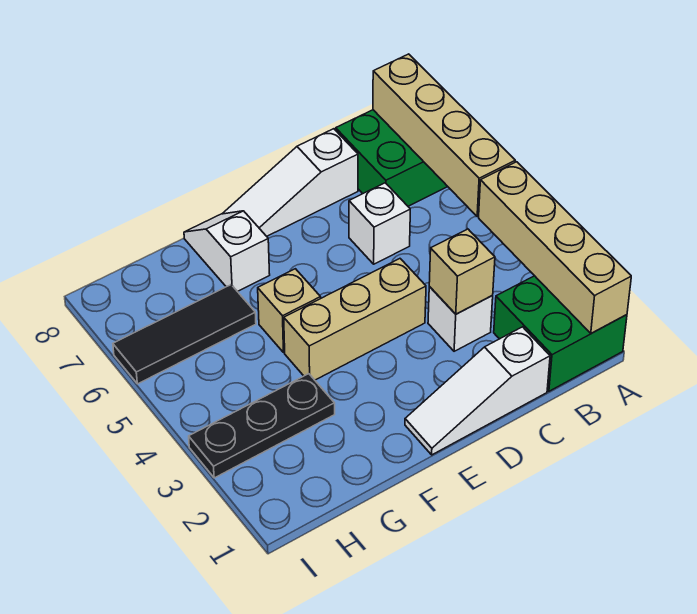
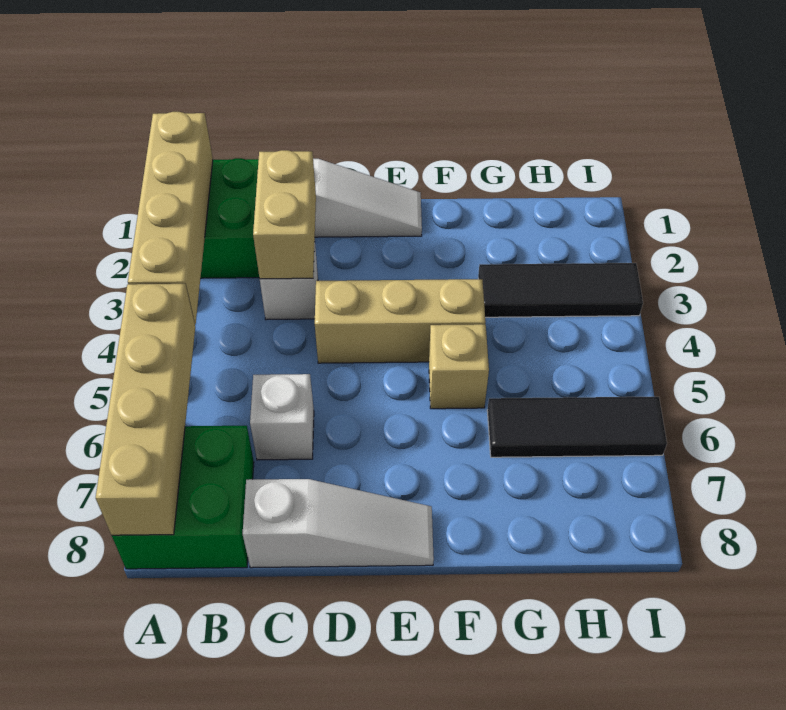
tan brick C3 level 2 -> tan brick C2:C3 level 2
white slope F7:F8 level 1 top 7 -> none
black plate G3:I3 level 1 -> black tile G3:I3 level 1

